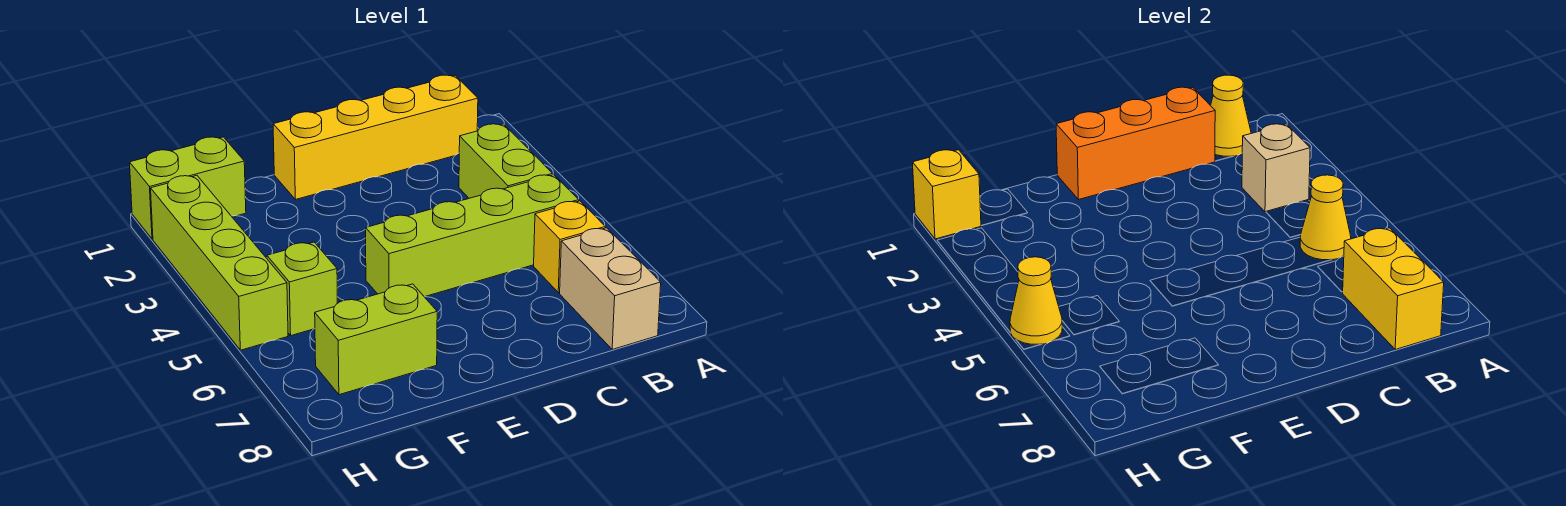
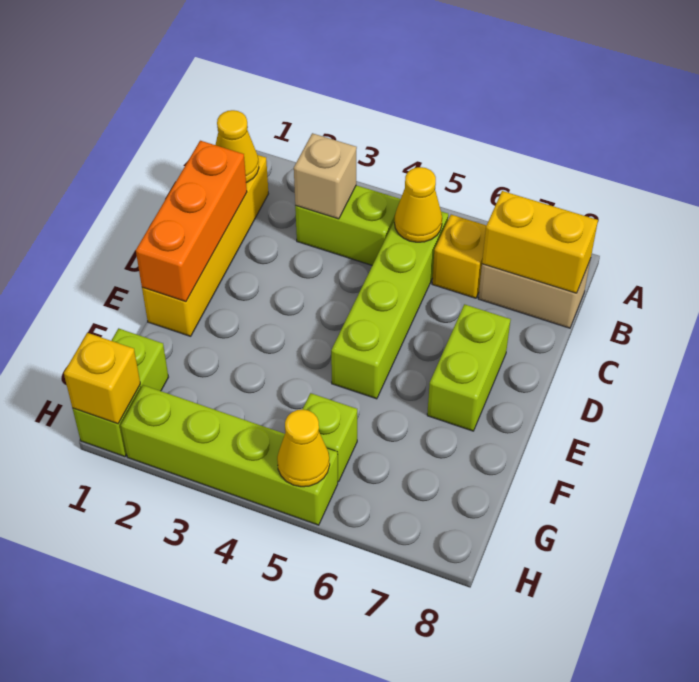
lime brick F7:G7 level 1 -> lime brick D7:E7 level 1

